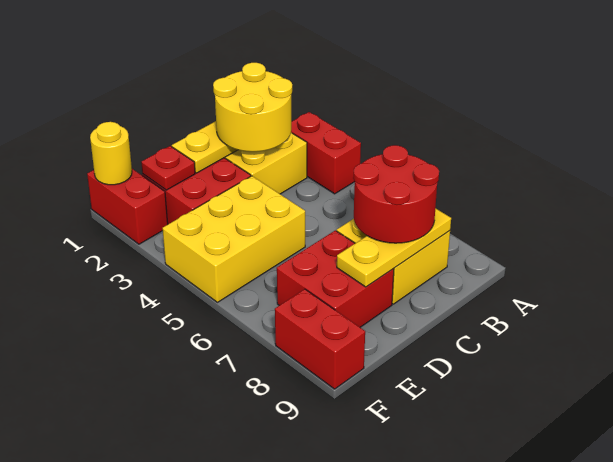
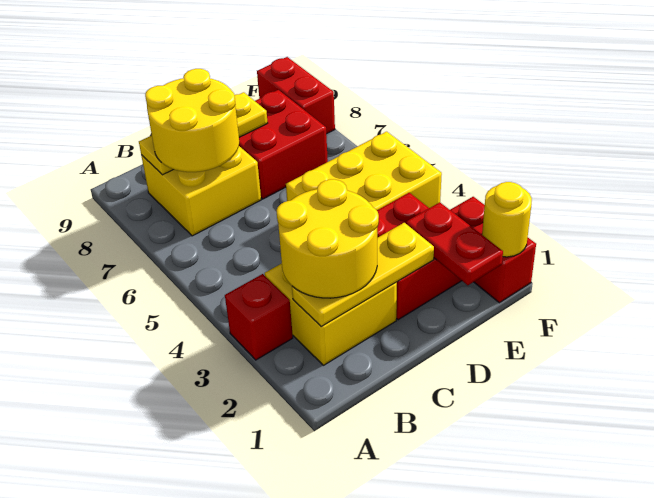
red brick A3:A4 level 1 -> red brick A3 level 1
red round brick B7:C8 level 3 -> yellow round brick B7:C8 level 3
red plate E2 level 2 -> red plate E1:E2 level 2

